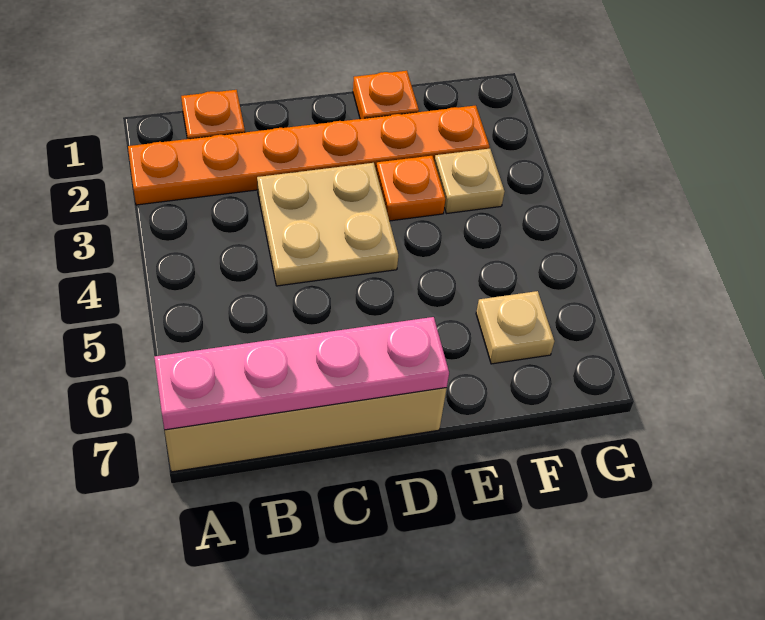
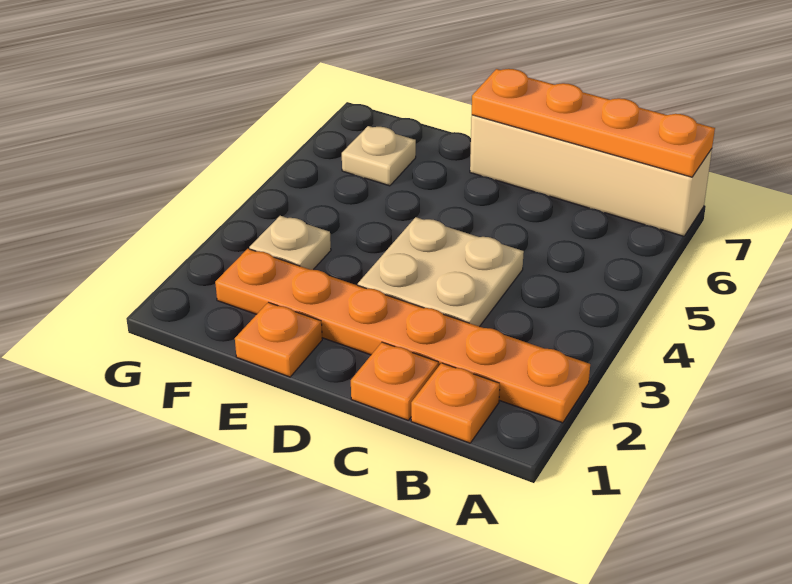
pink plate A7:D7 level 2 -> orange plate A7:D7 level 2
orange plate E3 level 1 -> orange plate C1 level 1

